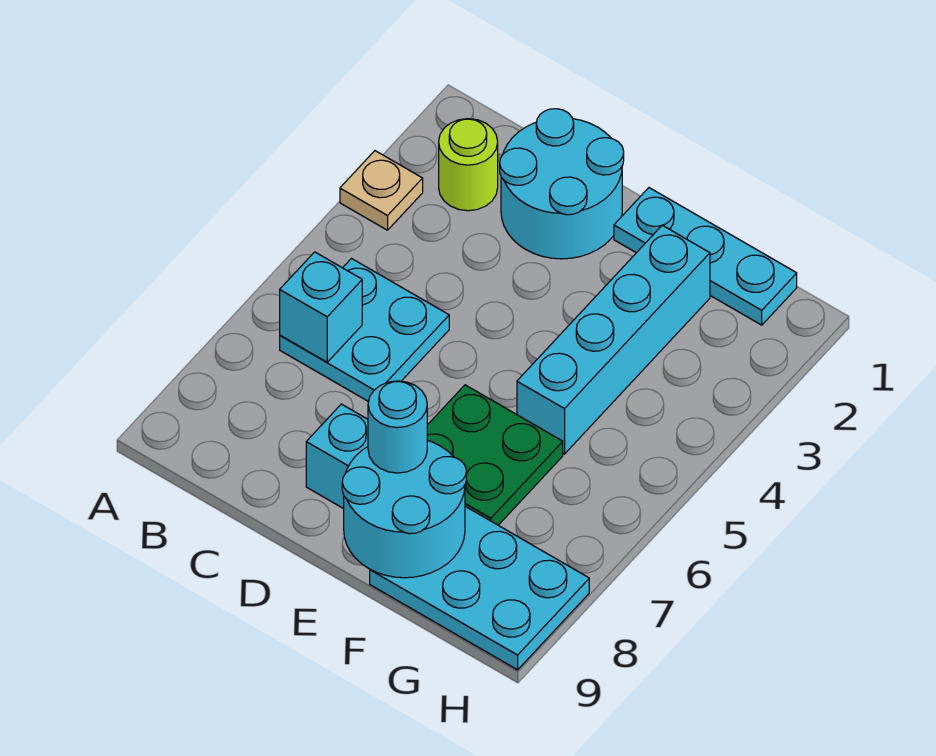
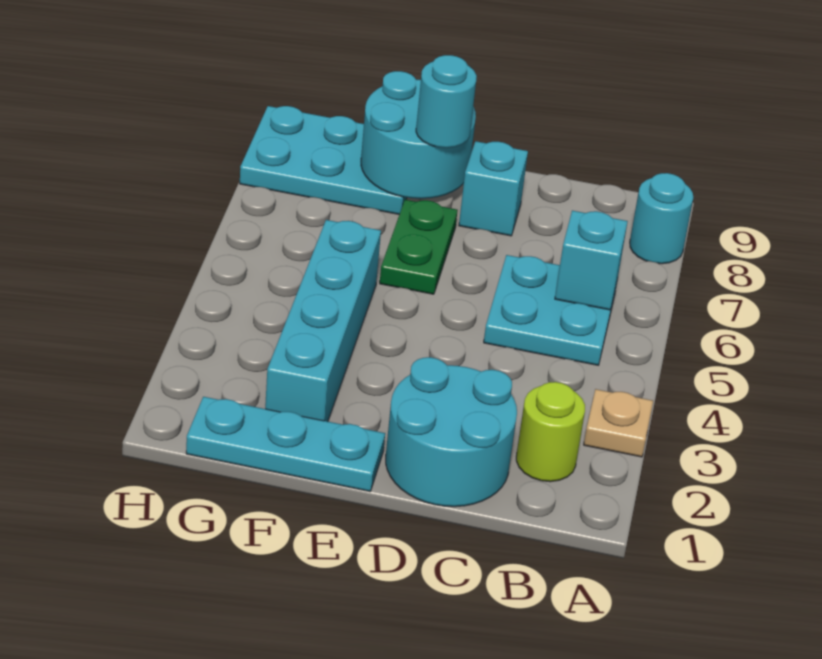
none -> cyan round brick A8 level 1
green plate E6:F7 level 1 -> green plate E6:E7 level 1

